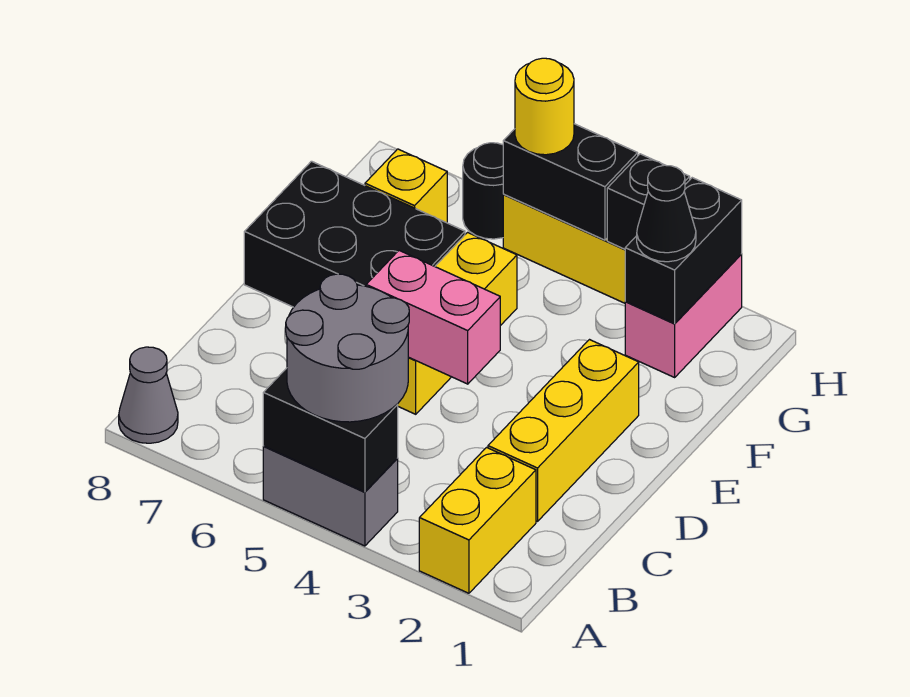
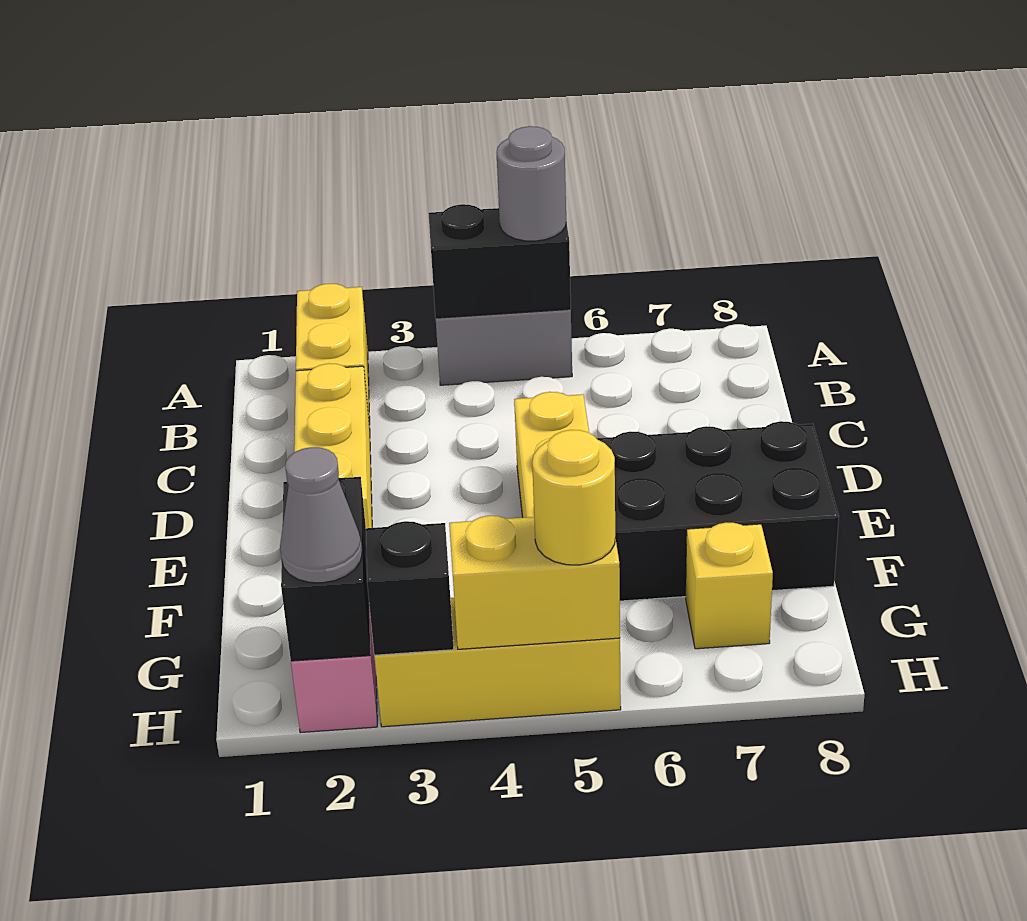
grey round brick A4:B5 level 3 -> grey round brick A5 level 3
grey cone A8 level 1 -> grey cone H2 level 3
pink brick D4:D5 level 2 -> none
black cone G2 level 3 -> none
black brick H4:H5 level 2 -> yellow brick H4:H5 level 2
black round brick H6 level 1 -> none

